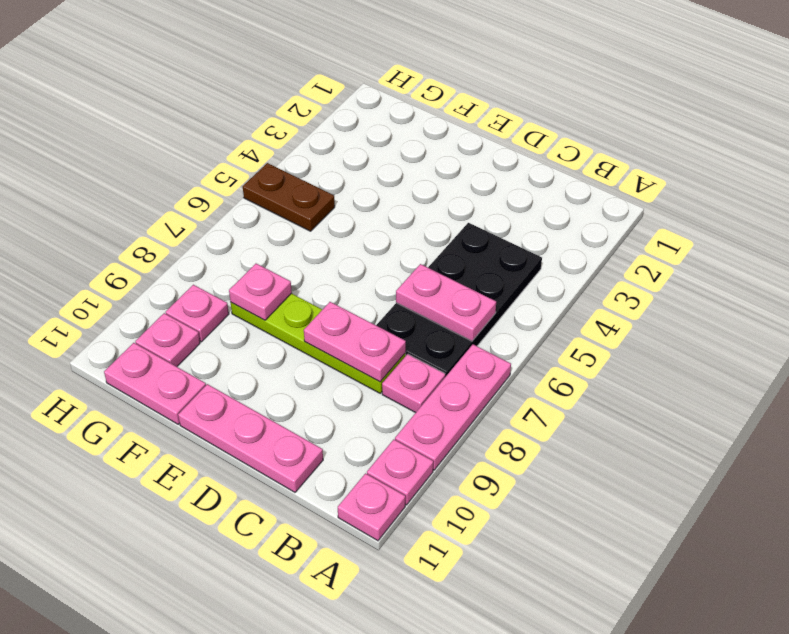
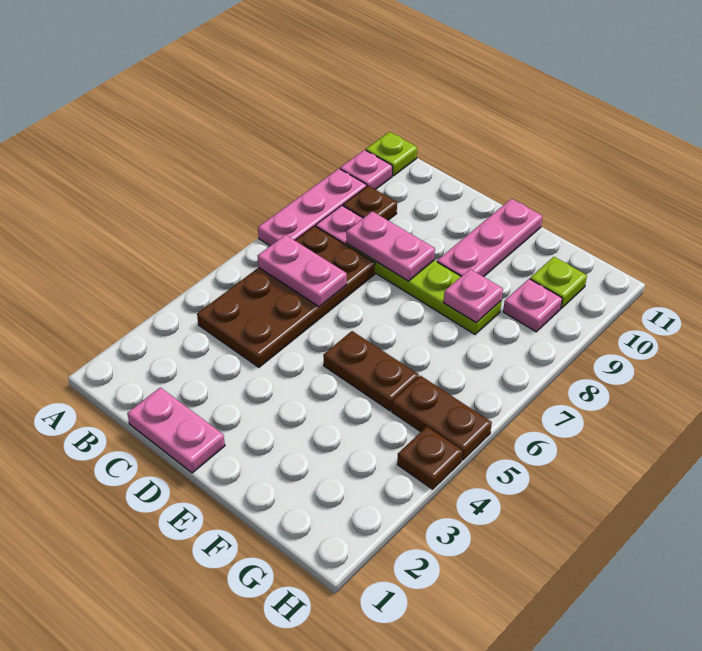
pink plate A11 level 1 -> lime plate A11 level 1
black plate B4:C7 level 1 -> brown plate B4:C7 level 1
none -> brown plate B9 level 1
pink plate C11:E11 level 1 -> pink plate E9:E11 level 1
none -> brown plate E5:F5 level 1
pink plate F11:G11 level 1 -> pink plate C1:D1 level 1
pink plate G10 level 1 -> lime plate G10 level 1
none -> brown plate H4 level 1

